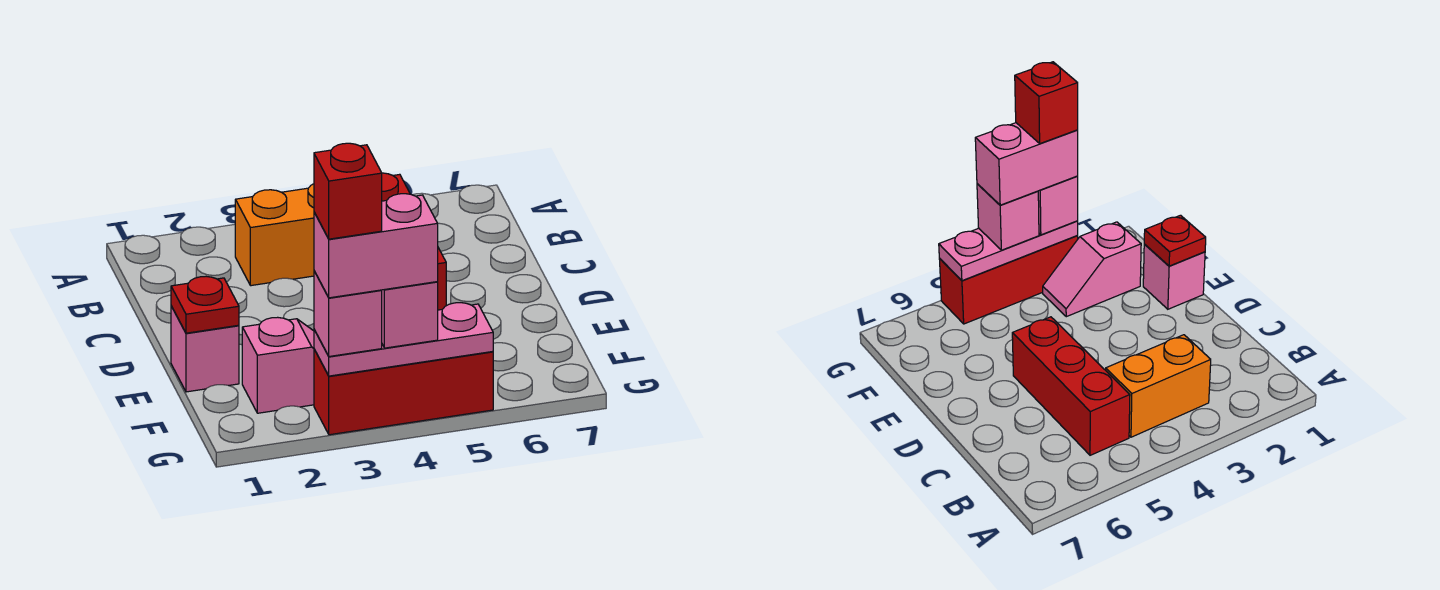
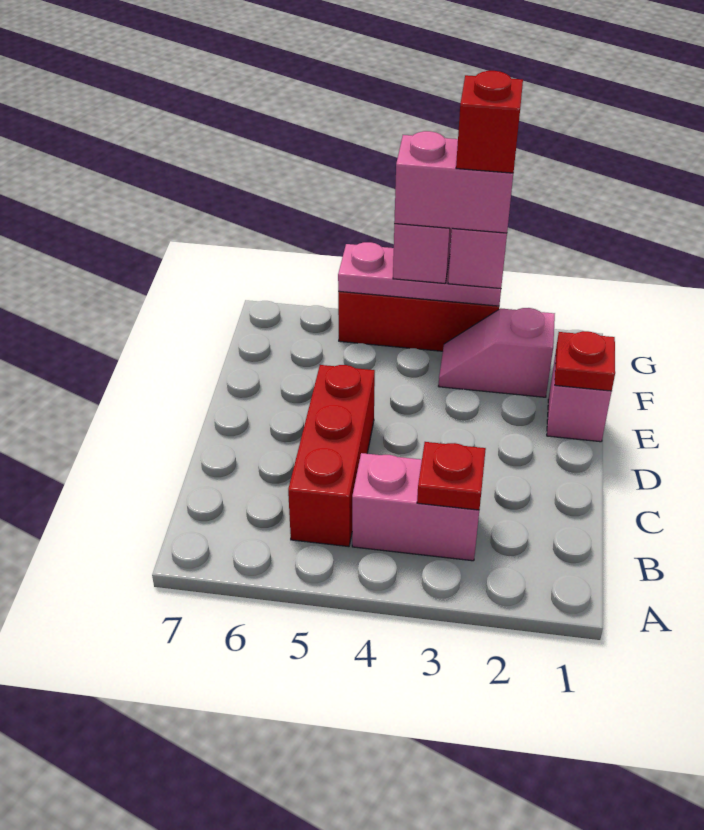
orange brick B3:B4 level 1 -> pink brick B3:B4 level 1
none -> red plate B3 level 2

